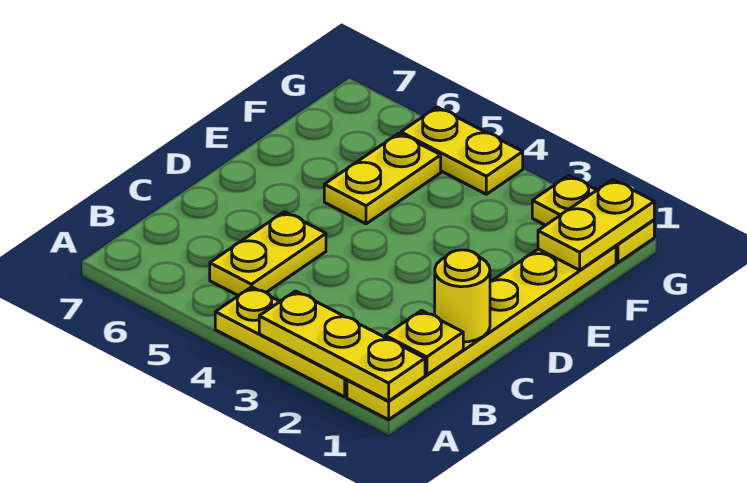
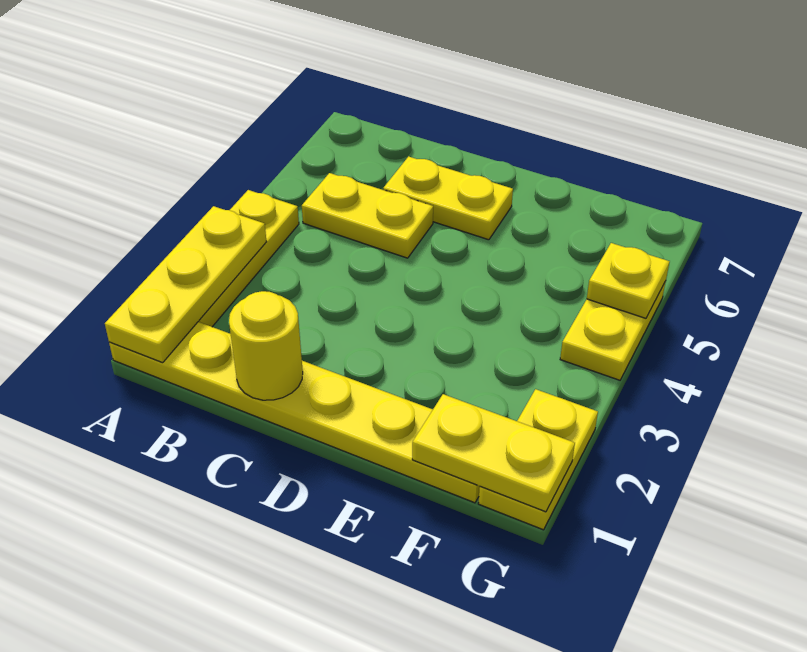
yellow plate B1 level 2 -> yellow plate G5 level 2
yellow plate E5:F5 level 1 -> yellow plate C6:D6 level 1

